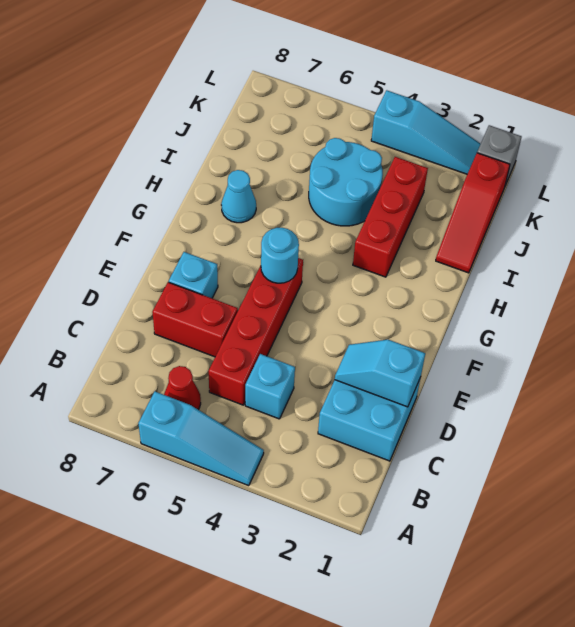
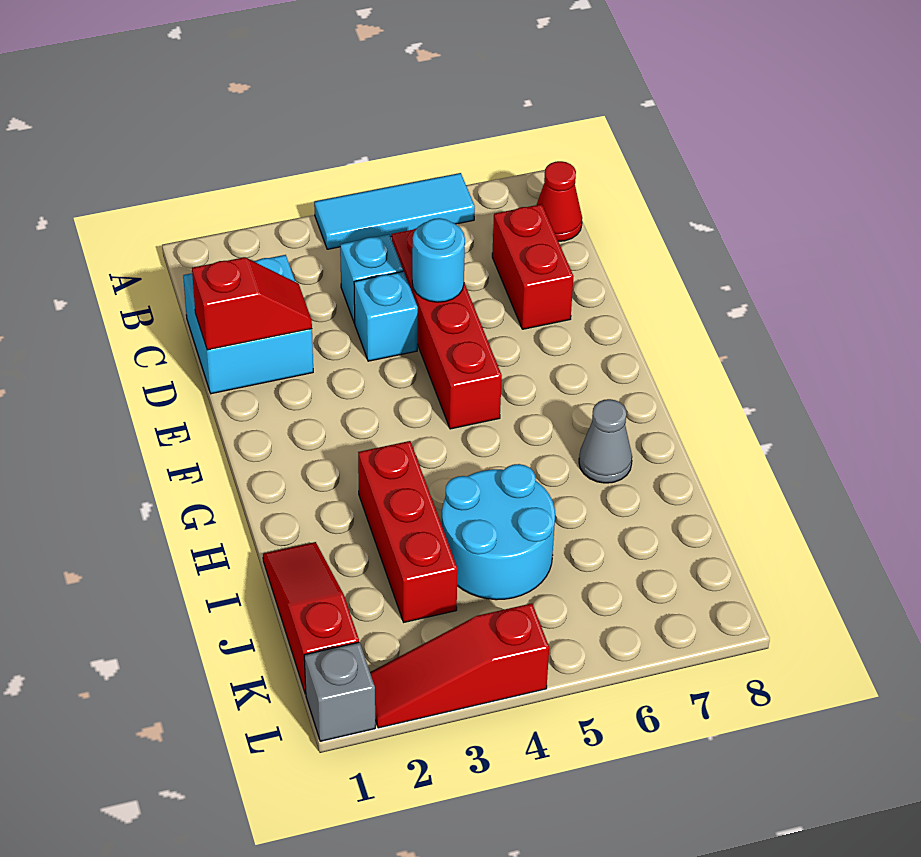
cyan slope A4:A6 level 1 top 6 -> cyan tile A4:A6 level 1
red cone B6 level 1 -> red cone B8 level 1
cyan slope D1:D2 level 2 top 1 -> red slope D1:D2 level 2 top 1
red brick D6:D7 level 1 -> red brick C7:D7 level 1
cyan brick E7 level 1 -> cyan brick D4 level 1
cyan round brick F5 level 2 -> cyan round brick D5 level 2
cyan cone H7 level 1 -> grey cone H7 level 1
cyan slope L2:L4 level 1 top 4 -> red slope L2:L4 level 1 top 4

